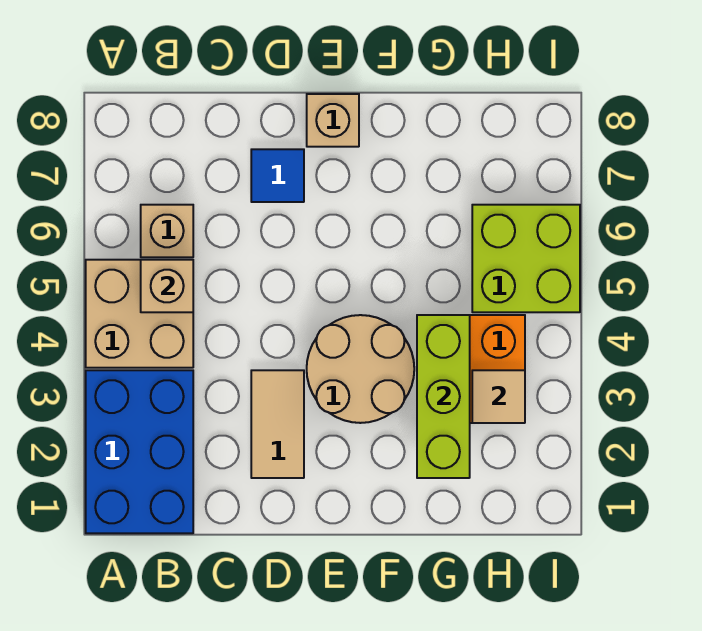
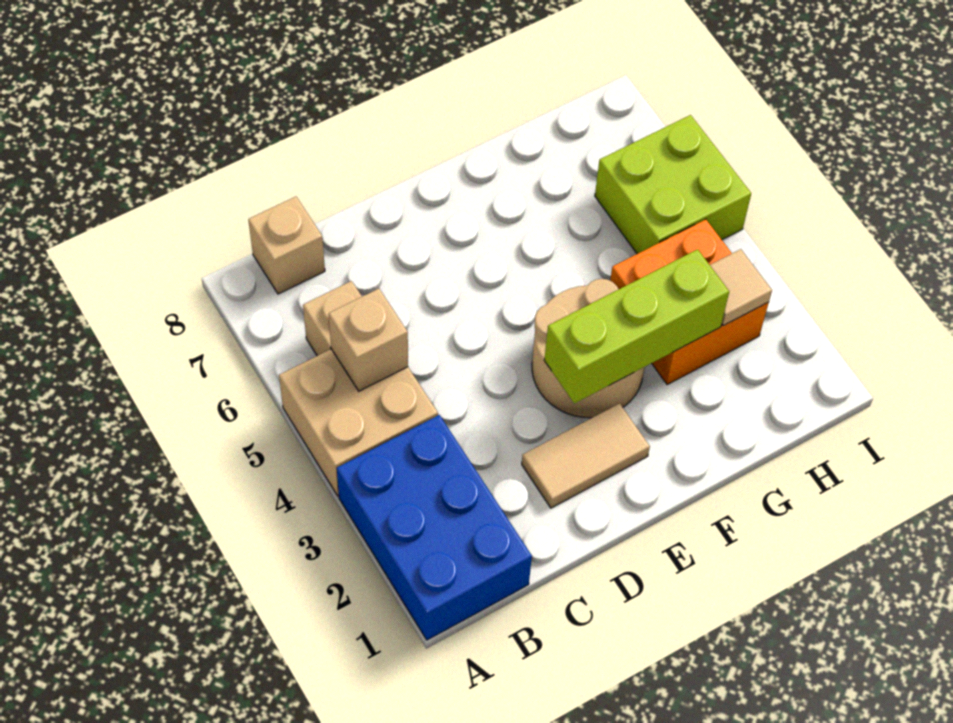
tan tile D2:D3 level 1 -> tan tile D2:E2 level 1
blue tile D7 level 1 -> none
tan brick E8 level 1 -> tan brick B8 level 1
lime brick G2:G4 level 2 -> lime brick E3:G3 level 2

